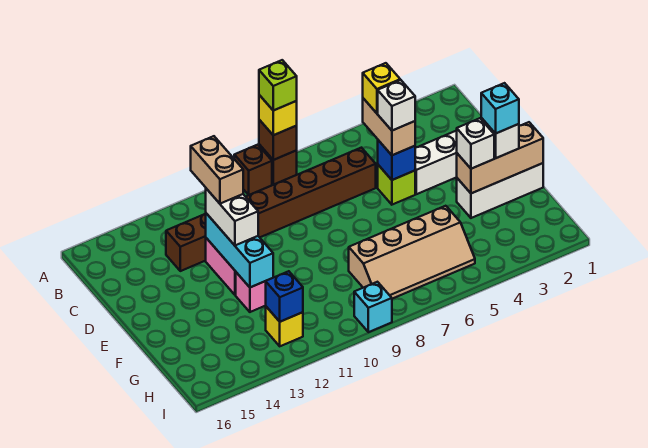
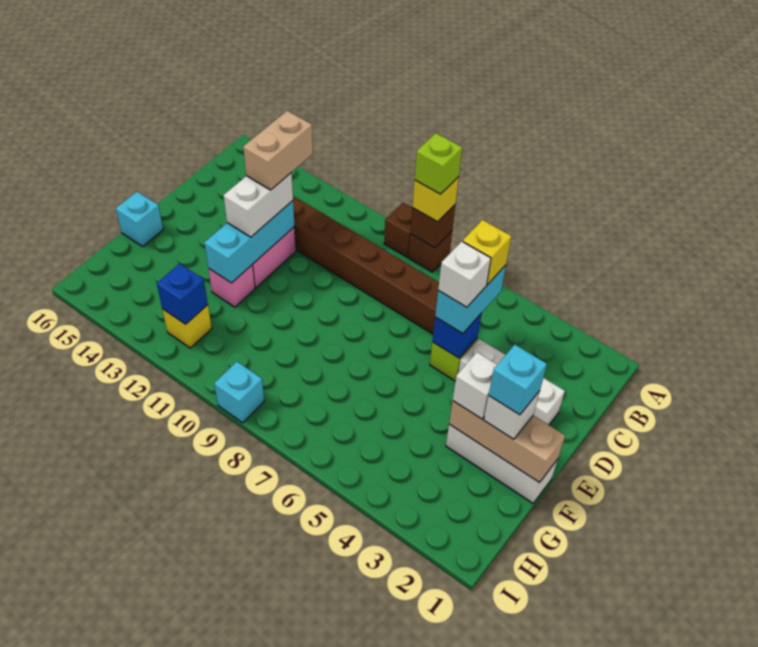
tan brick C5:D5 level 3 -> cyan brick C5:D5 level 3
none -> cyan brick F16 level 1
tan slope G5:H8 level 1 top G -> none

